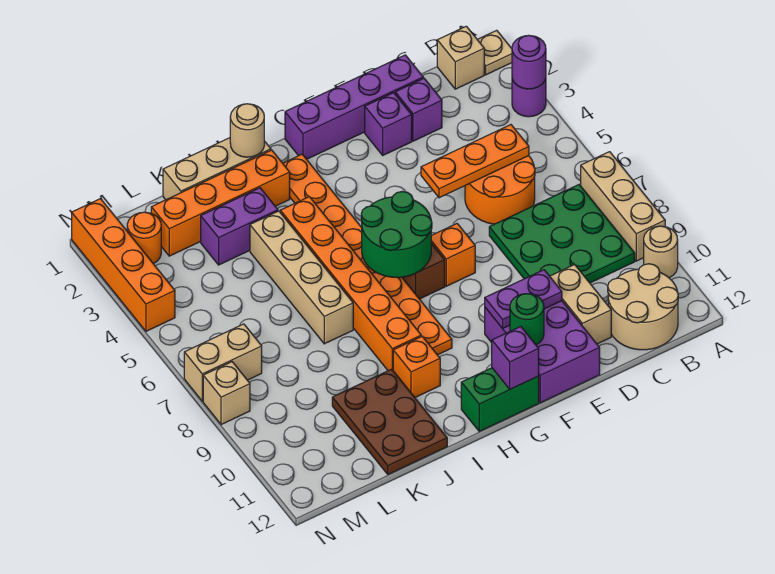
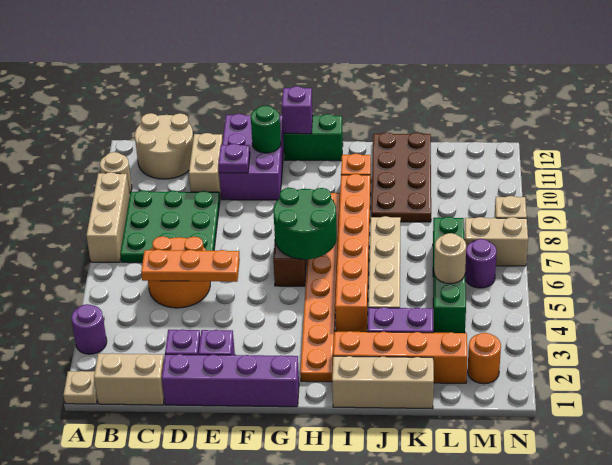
purple round brick A3 level 2 -> purple round brick M6 level 1
tan brick B1 level 1 -> tan brick B1:C1 level 1
purple plate E10:F10 level 2 -> purple plate E10 level 2
orange brick F7 level 1 -> none
tan round brick I1 level 2 -> tan round brick L5 level 2
brown plate J10:K12 level 1 -> brown plate J9:K12 level 1
none -> green brick L4:L7 level 1
orange brick N1:N4 level 1 -> none

